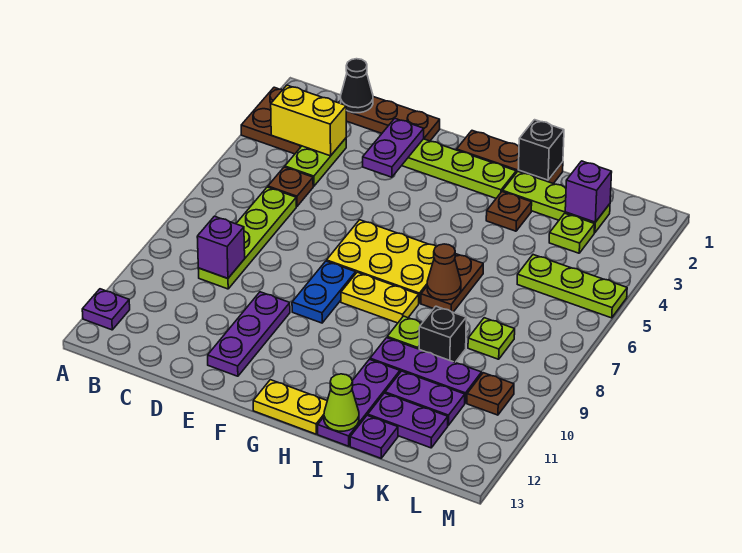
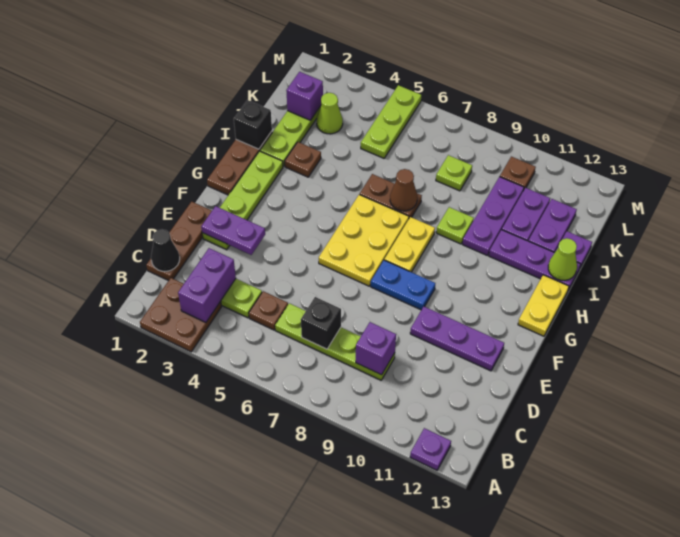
yellow brick B3:C3 level 2 -> purple brick B3:C3 level 2
black brick J9 level 1 -> black brick C7 level 2
lime plate K3 level 1 -> lime cone K3 level 1

